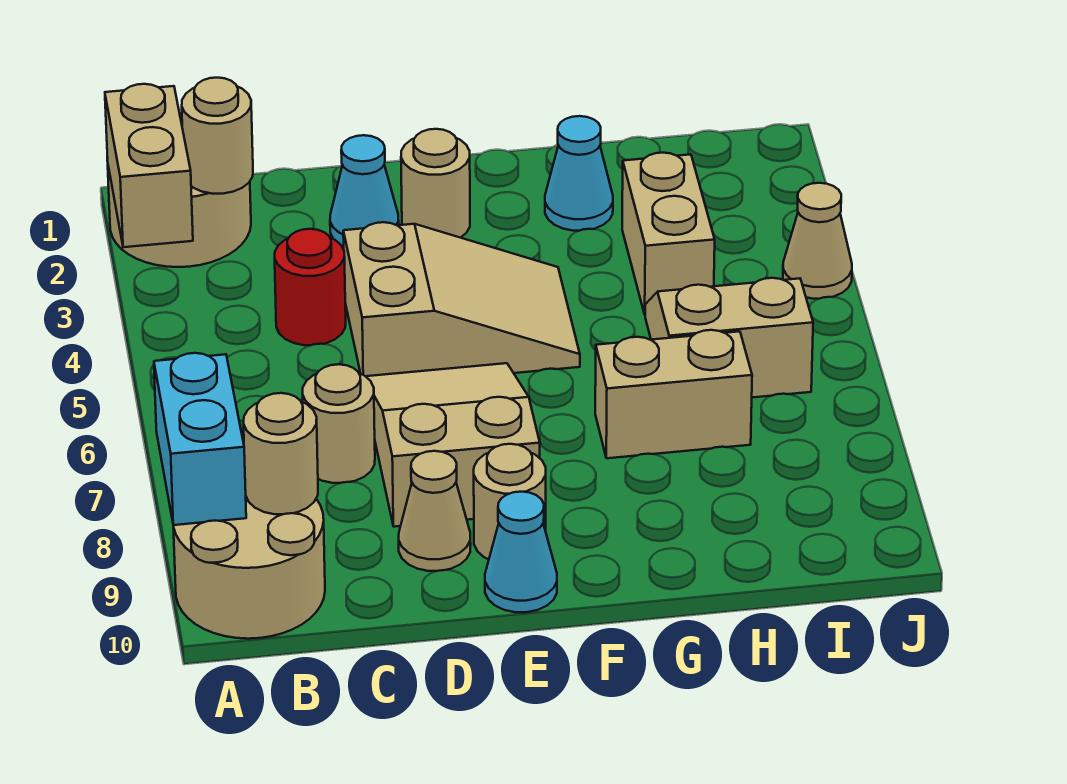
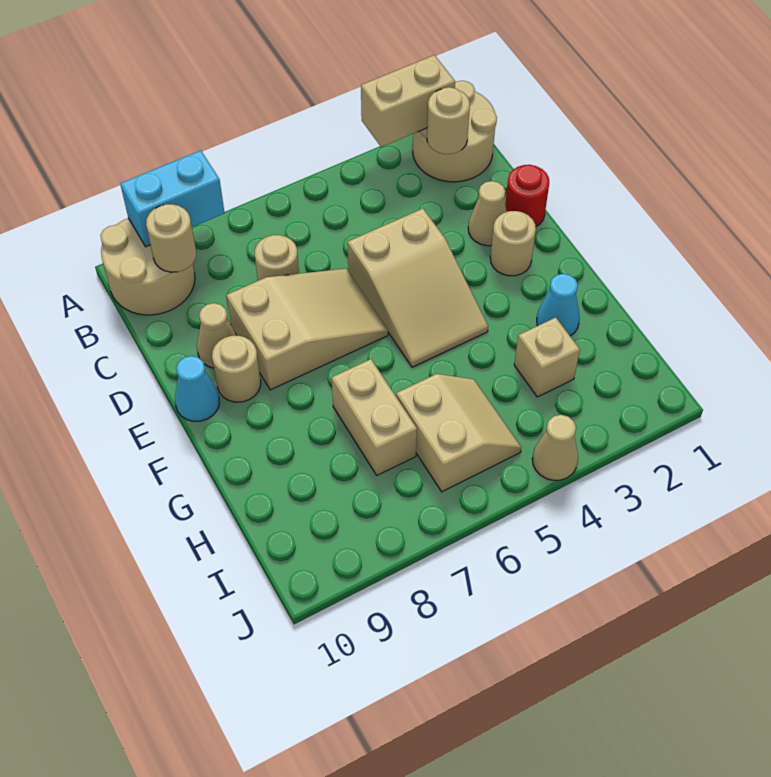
red round brick C4 level 1 -> red round brick D1 level 1
cyan cone D2 level 1 -> tan cone D2 level 1
tan brick H3:H4 level 1 -> tan brick H3 level 1

